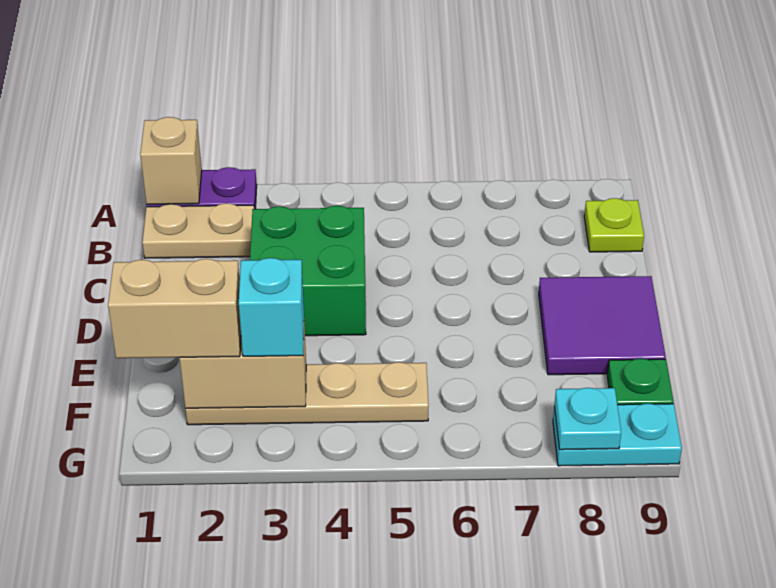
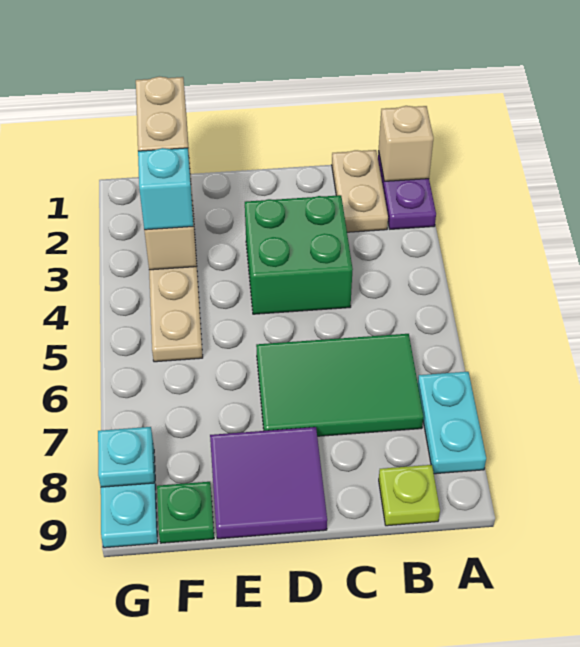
none -> cyan plate A7:A8 level 1
none -> green tile B6:D7 level 1

